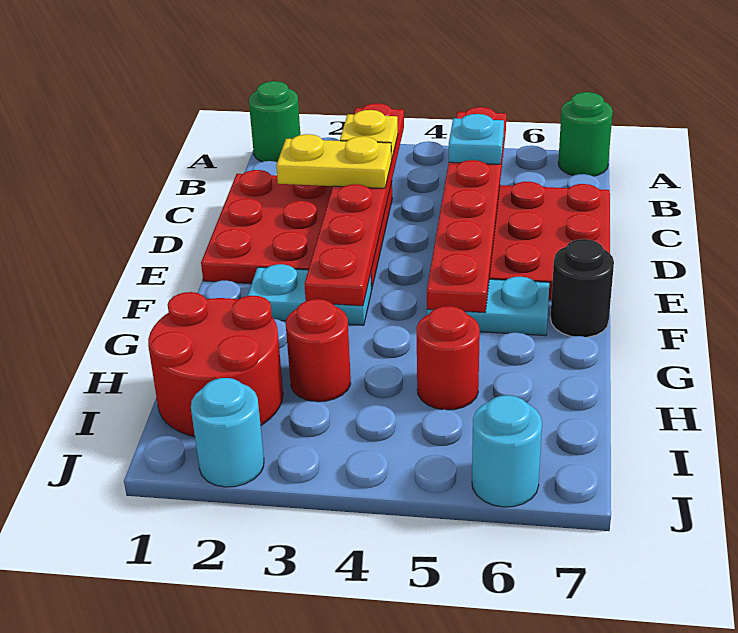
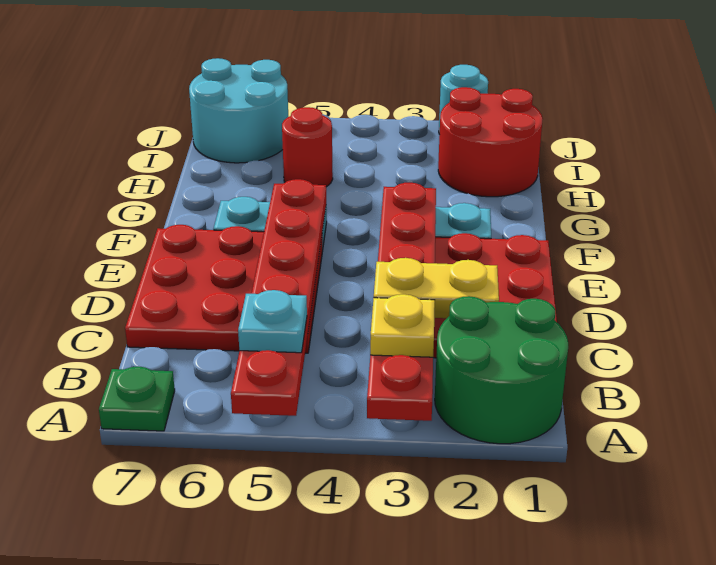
green round brick A1 level 1 -> green round brick A1:B2 level 1
green round brick A7 level 1 -> green plate A7 level 1
black round brick F7 level 1 -> none
red round brick H3 level 1 -> none
cyan round brick J6 level 1 -> cyan round brick I6:J7 level 1

